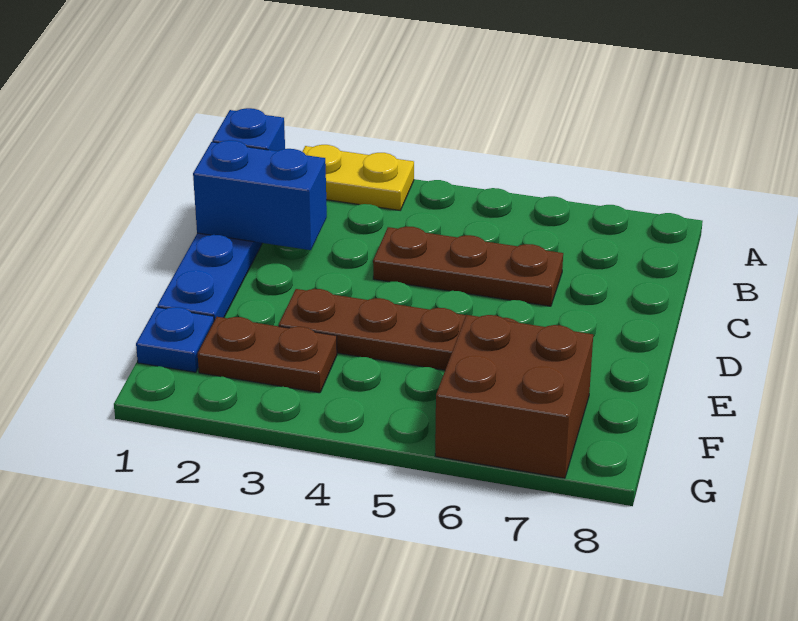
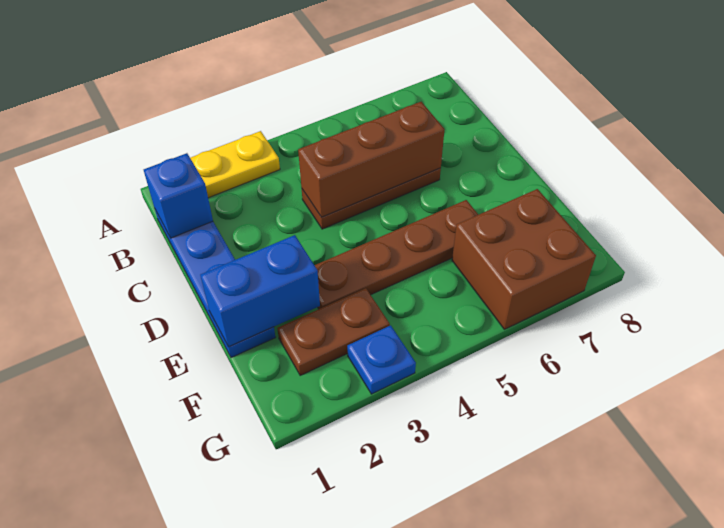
blue brick C1:C2 level 2 -> blue brick E1:E2 level 2
none -> brown brick C4:C6 level 2
blue plate F1 level 1 -> blue plate G3 level 1

